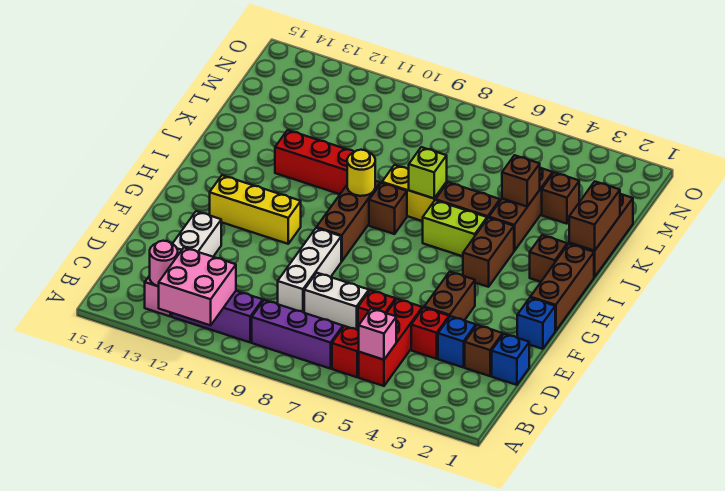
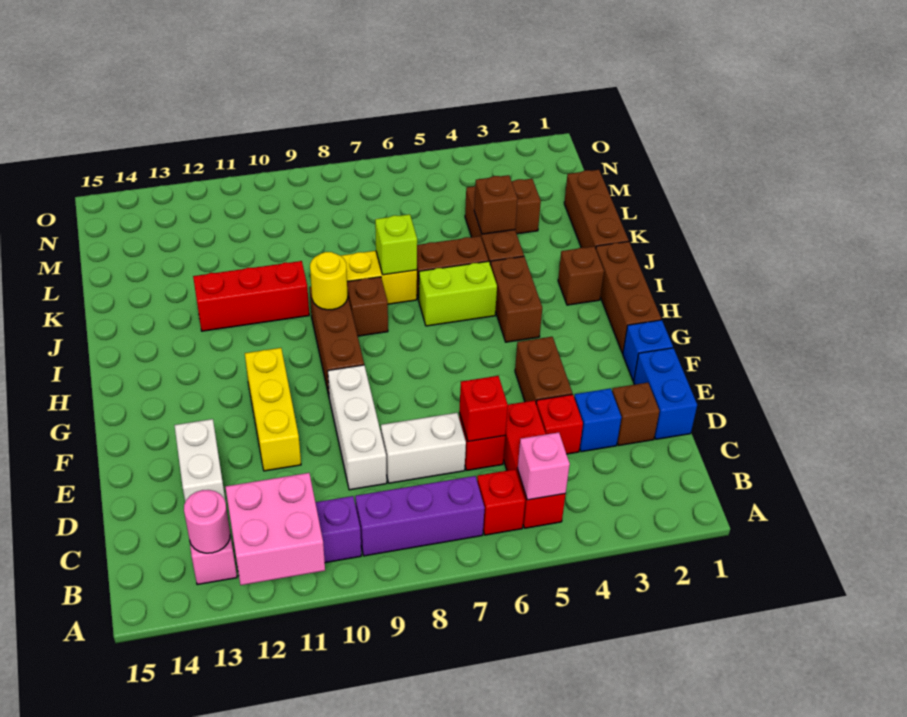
blue brick D1 level 1 -> blue brick D1:E1 level 1
none -> red brick D6 level 2
yellow brick G11:G13 level 1 -> yellow brick E11:G11 level 1
brown brick J1:K1 level 2 -> none

